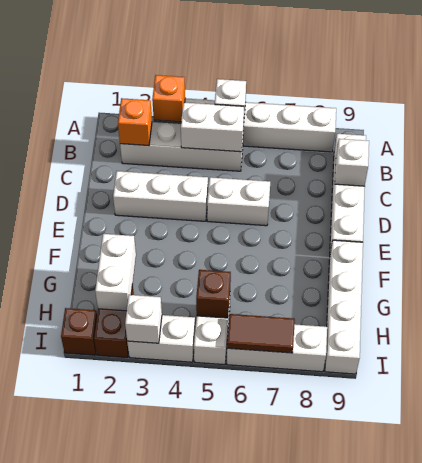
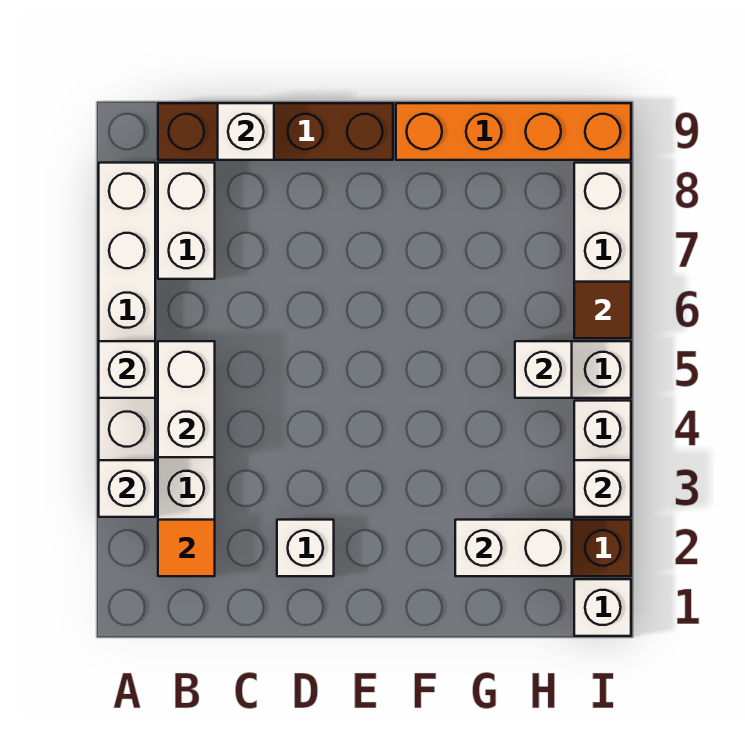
orange brick A3 level 2 -> white brick A3 level 2
orange brick B2 level 2 -> orange tile B2 level 2
white brick B9:E9 level 1 -> brown brick B9:E9 level 1
white brick D2:D4 level 1 -> white brick D2 level 1
white brick D5:D6 level 1 -> white brick B7:B8 level 1
white brick F9:I9 level 1 -> orange brick F9:I9 level 1
brown brick H5 level 2 -> white brick H5 level 2
brown brick I1 level 1 -> white brick I1 level 1
brown tile I6:I7 level 2 -> brown tile I6 level 2

